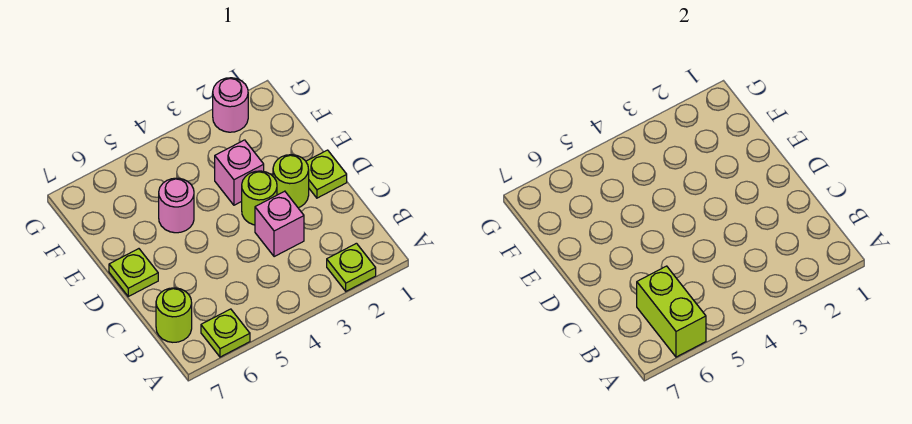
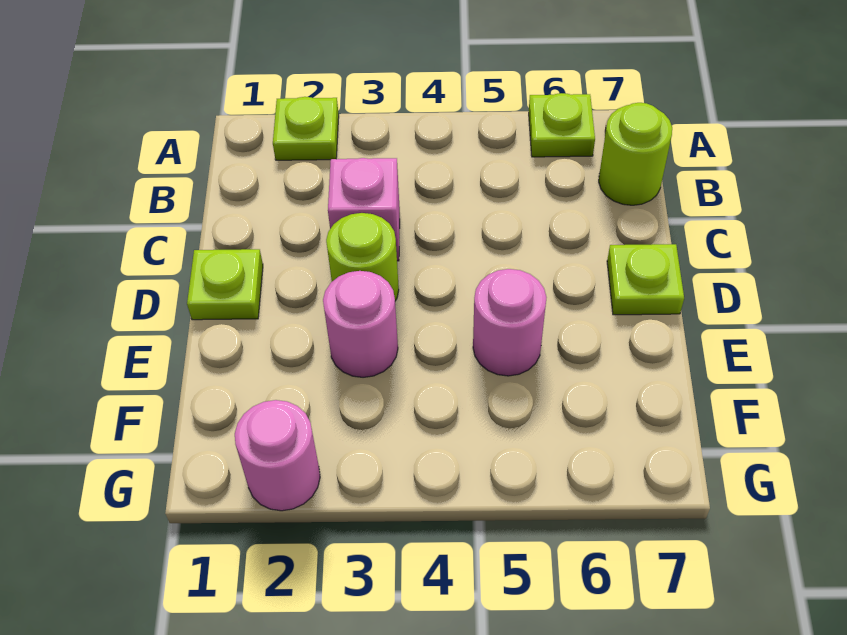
lime brick A6:B6 level 2 -> none
lime round brick D2 level 1 -> none
pink brick E3 level 1 -> pink round brick E3 level 1

